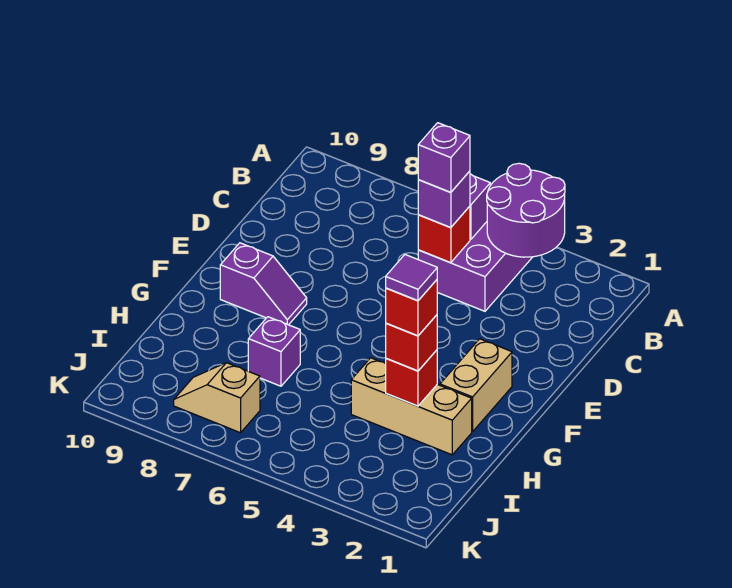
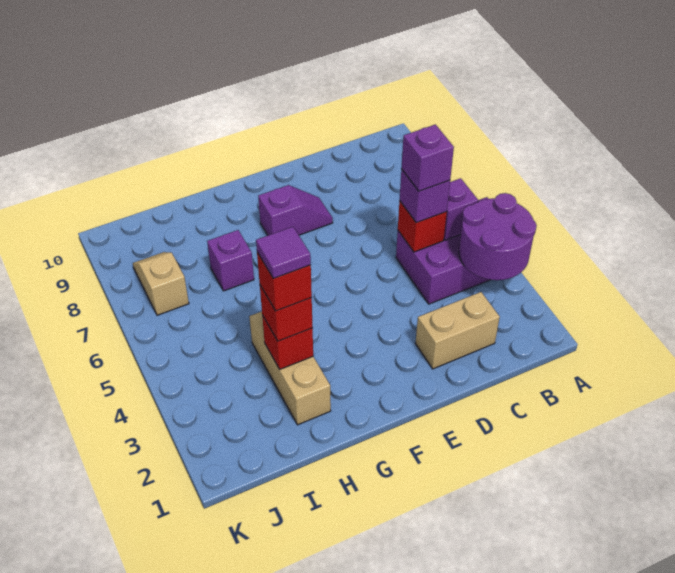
tan brick F2:G2 level 1 -> tan brick C2:D2 level 1
purple slope F8:F9 level 1 top 9 -> purple slope E8:F8 level 1 top F

